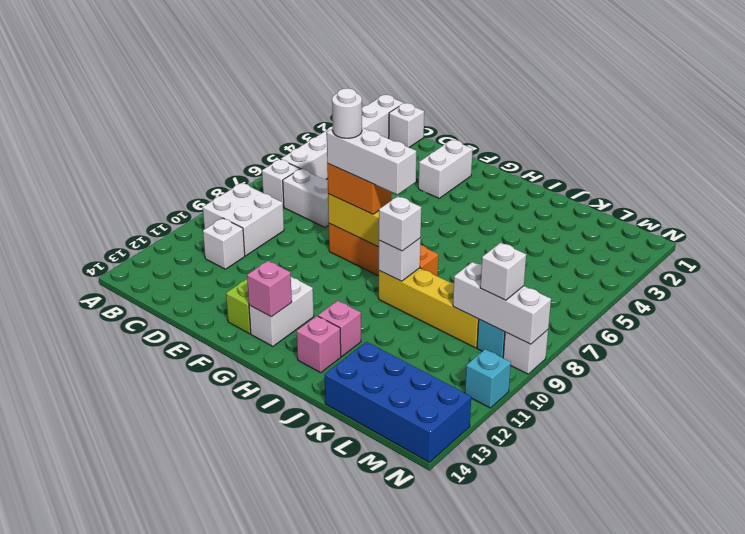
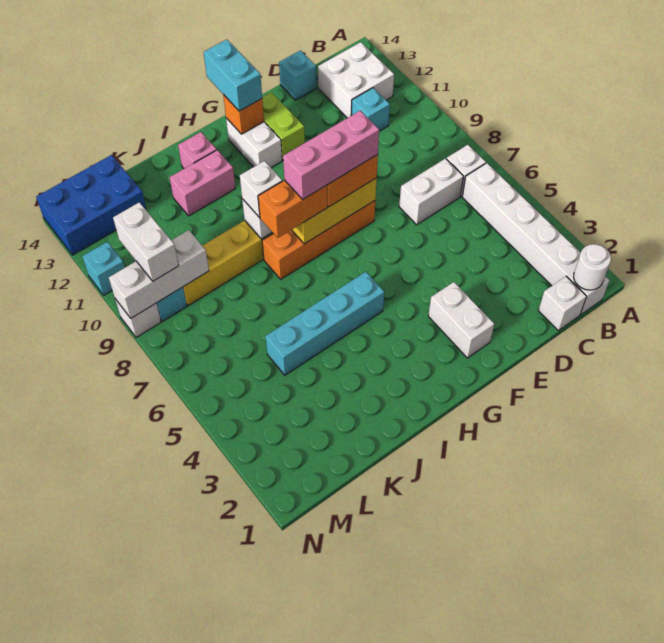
white brick B9:C10 level 1 -> white brick B12:C13 level 1
white brick C11 level 1 -> cyan brick C11 level 1
none -> cyan brick D14 level 1
white brick F8:H8 level 4 -> pink brick F8:H8 level 4
white round brick F8 level 5 -> white round brick B1 level 2
pink brick G13 level 2 -> orange brick G13 level 2
none -> cyan brick G13:G14 level 3
none -> cyan brick H5:K5 level 1
none -> orange brick H8:I8 level 3
pink brick I12 level 1 -> pink brick I12:J12 level 1
blue brick K13:N14 level 1 -> blue brick L13:N14 level 1
white brick M9 level 3 -> white brick M9:M10 level 3

